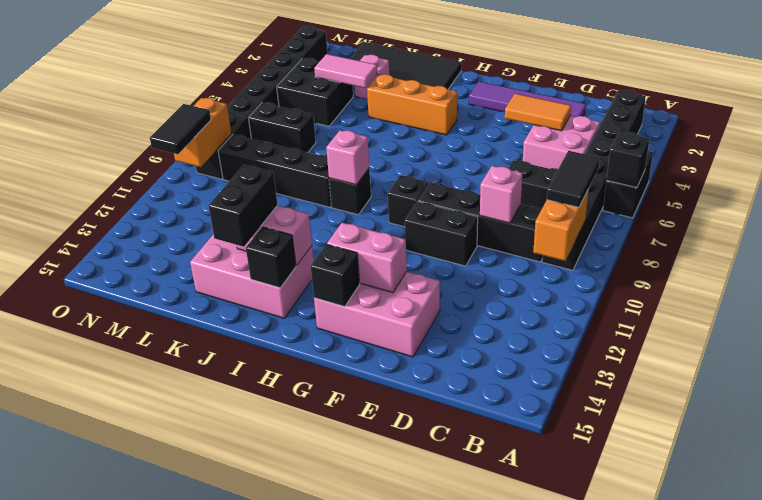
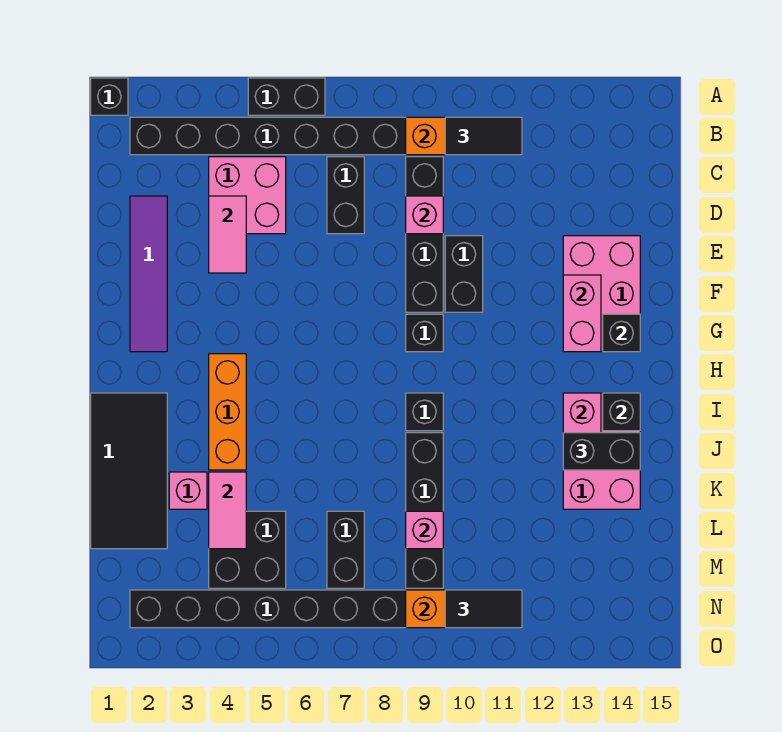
black brick A6 level 2 -> black brick A1 level 1
black tile B8:B9 level 3 -> black tile B10:B11 level 3
orange tile D4:E4 level 2 -> pink tile D4:E4 level 2
pink brick I9 level 2 -> pink brick L9 level 2

